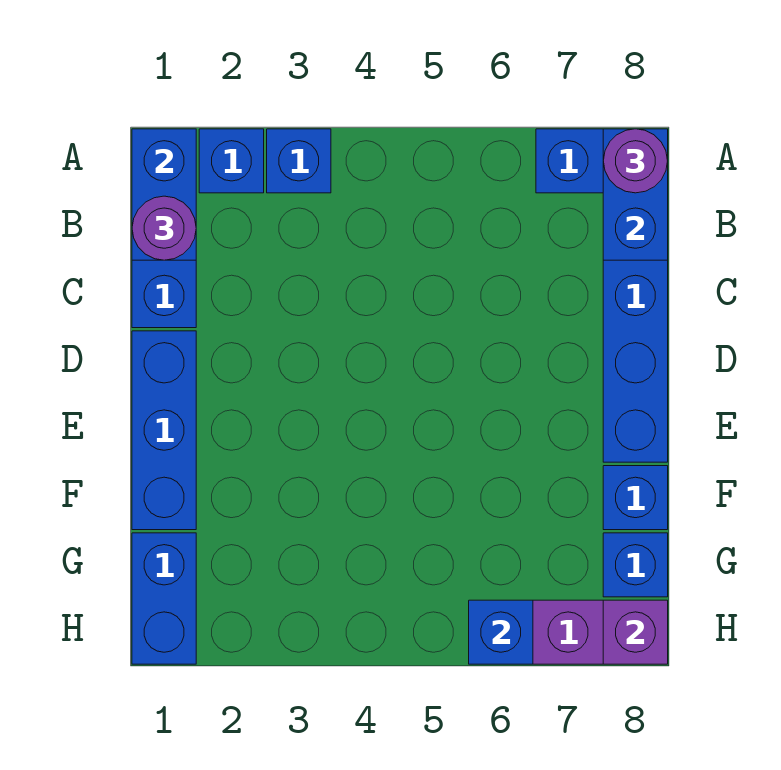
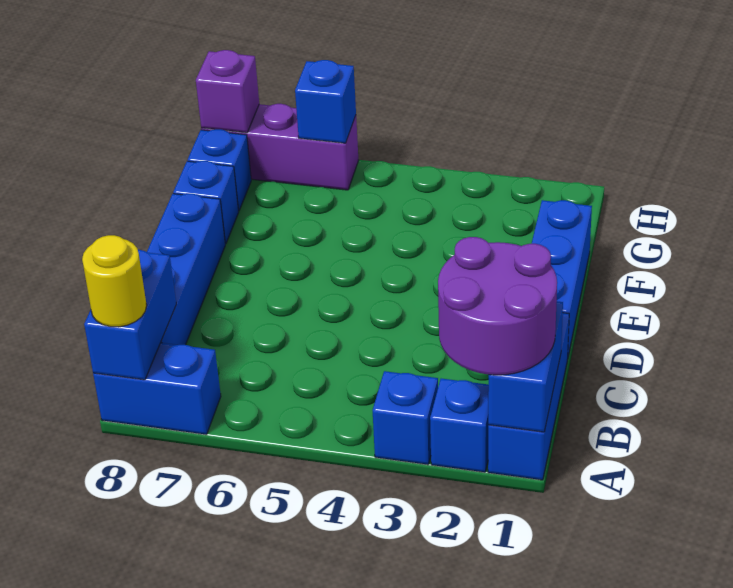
purple round brick A8 level 3 -> yellow round brick A8 level 3
purple round brick B1 level 3 -> purple round brick A1:B2 level 3
blue brick G1:H1 level 1 -> none

